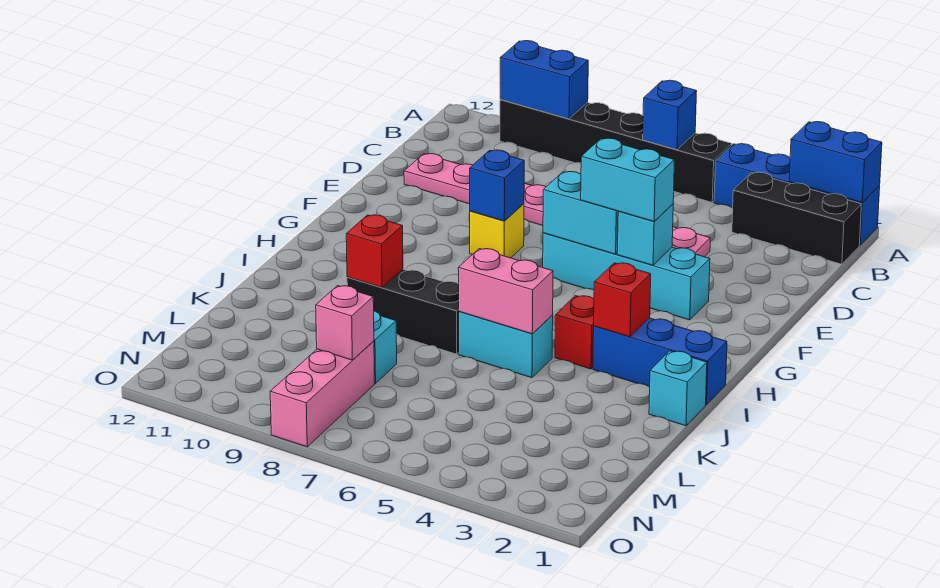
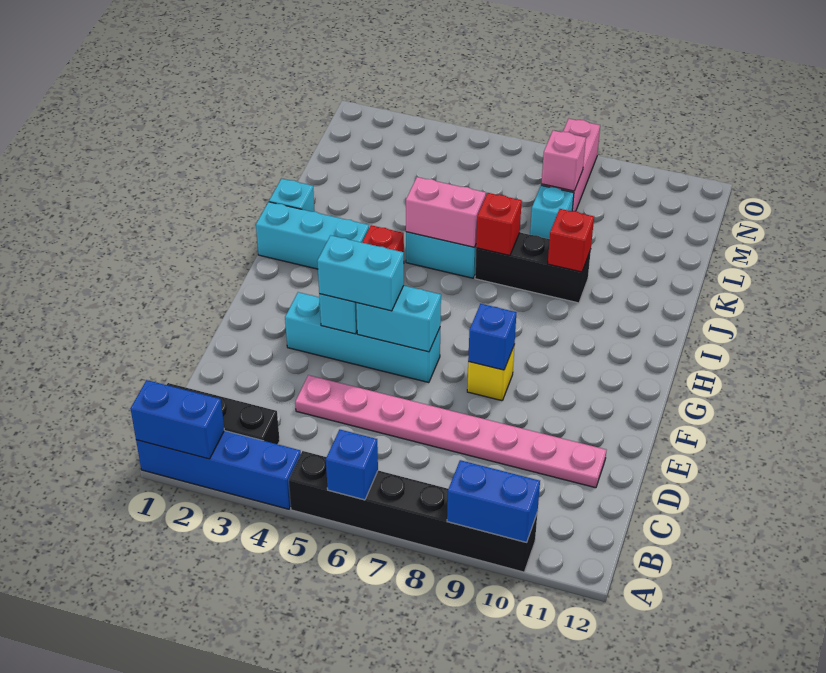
blue brick I1:I3 level 1 -> cyan brick I1:I3 level 1
red brick I3 level 2 -> red brick J7 level 2

